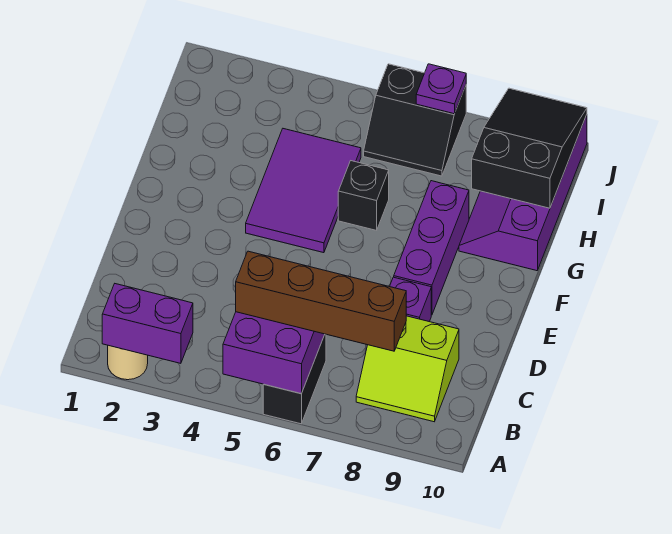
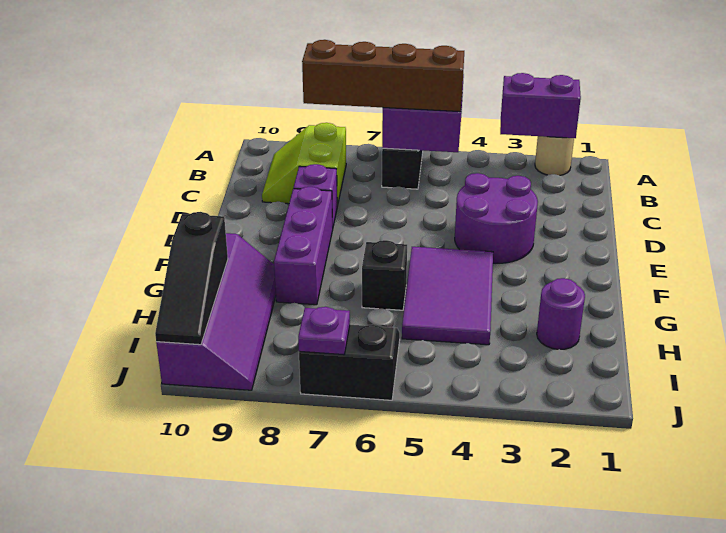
lime slope B8:C9 level 1 top C -> lime slope B8:C9 level 1 top 8
none -> purple round brick D3:E4 level 1
none -> purple round brick H2 level 1
black slope H9:J10 level 2 top H -> black slope H10:J10 level 2 top H

